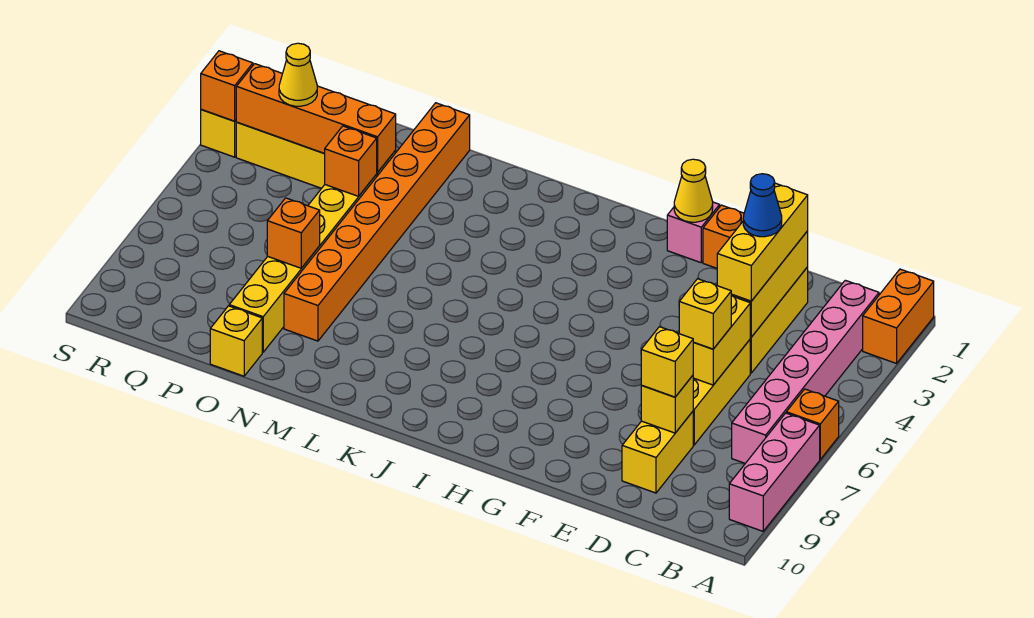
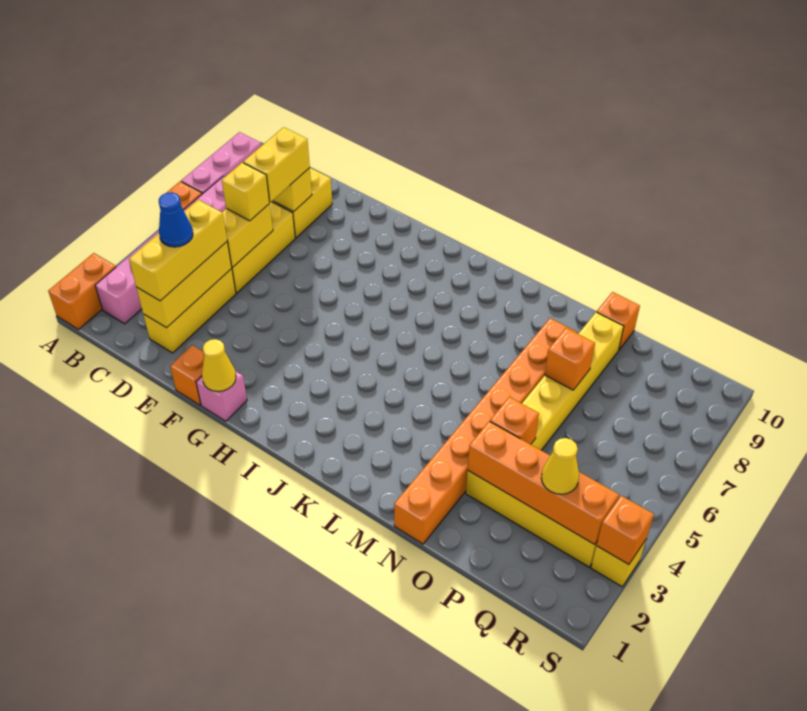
yellow brick D8 level 3 -> yellow brick D7:D8 level 3
yellow brick O10 level 1 -> orange brick O10 level 1

